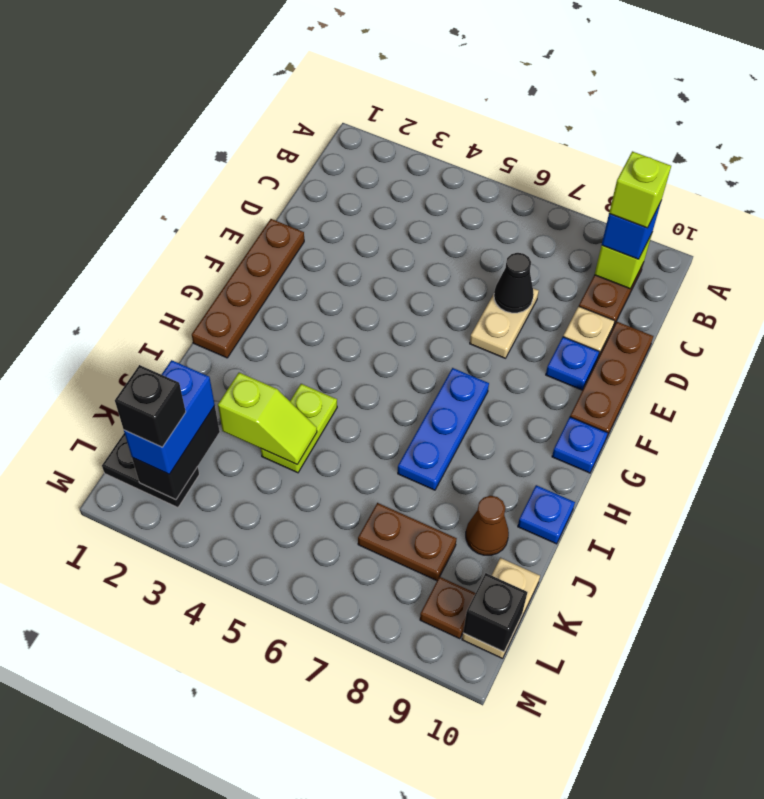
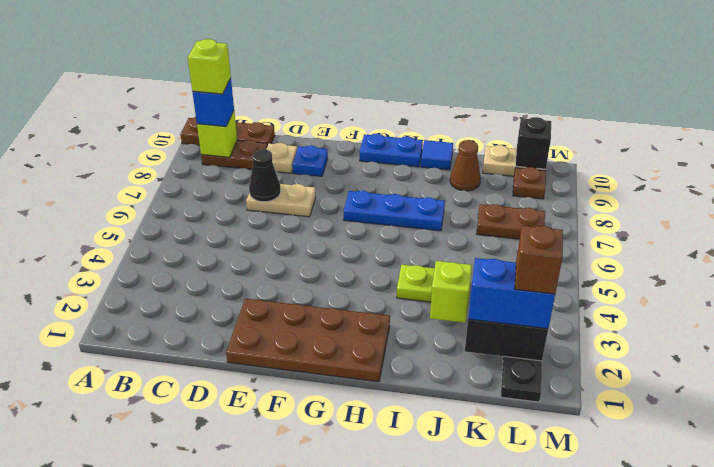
brown plate D10:F10 level 1 -> brown plate A10:C10 level 1
brown plate E1:H1 level 1 -> brown plate E1:H2 level 1
blue plate G10 level 1 -> blue plate G10:H10 level 1
blue plate I10 level 1 -> blue tile I10 level 1
brown plate K7:K8 level 1 -> brown plate K7:L7 level 1
black brick L2 level 4 -> brown brick L2 level 4

